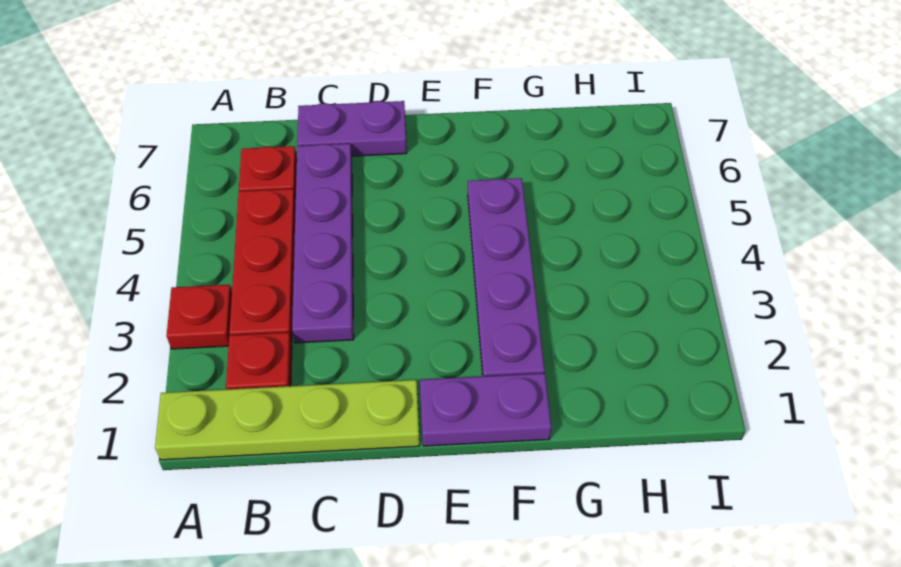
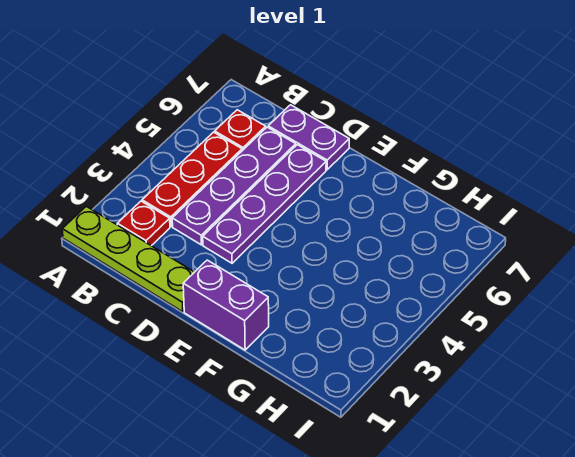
red plate A3 level 1 -> none
purple plate E1:F1 level 1 -> purple brick E1:F1 level 1
purple plate F2:F5 level 1 -> purple plate D3:D6 level 1

